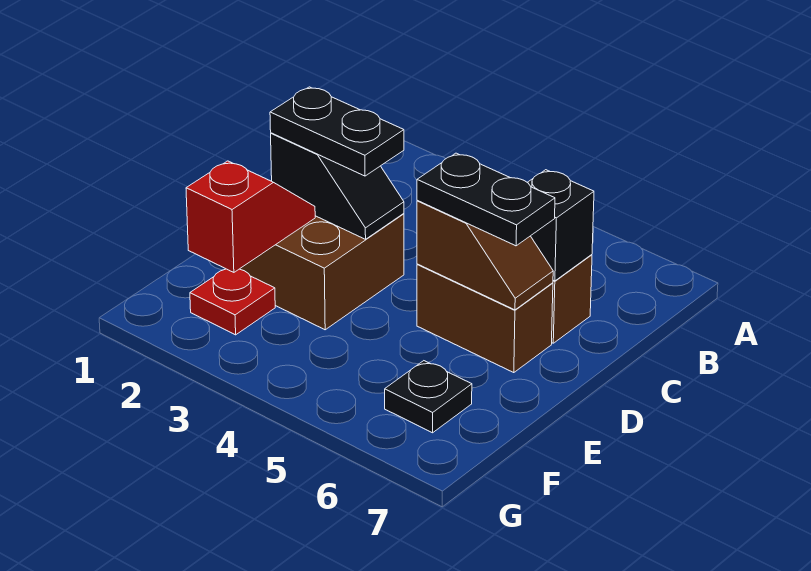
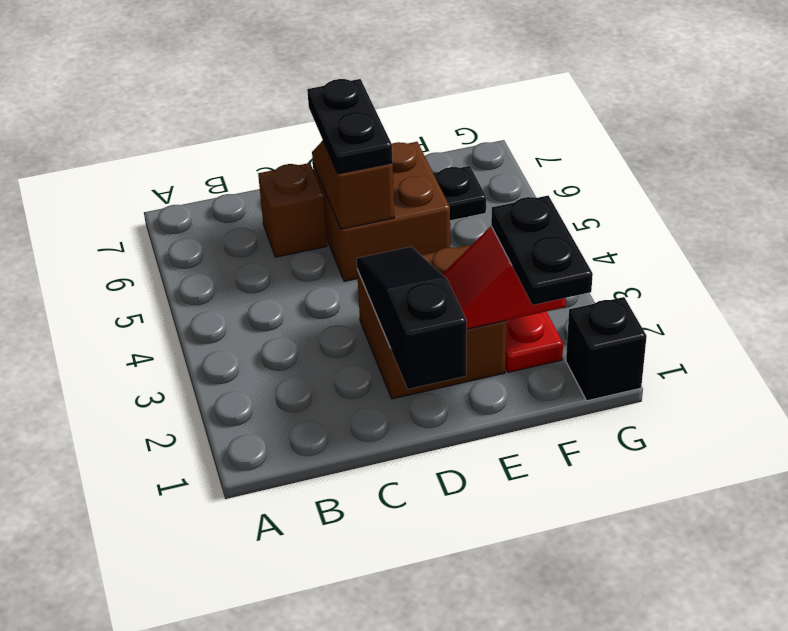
black brick C6 level 2 -> black brick G1 level 1
black slope D2:D3 level 2 top 2 -> black slope D1:D3 level 2 top 1
black plate D2:D3 level 3 -> black plate F1:F2 level 3
brown brick D5:D6 level 1 -> brown brick D5:E6 level 1

